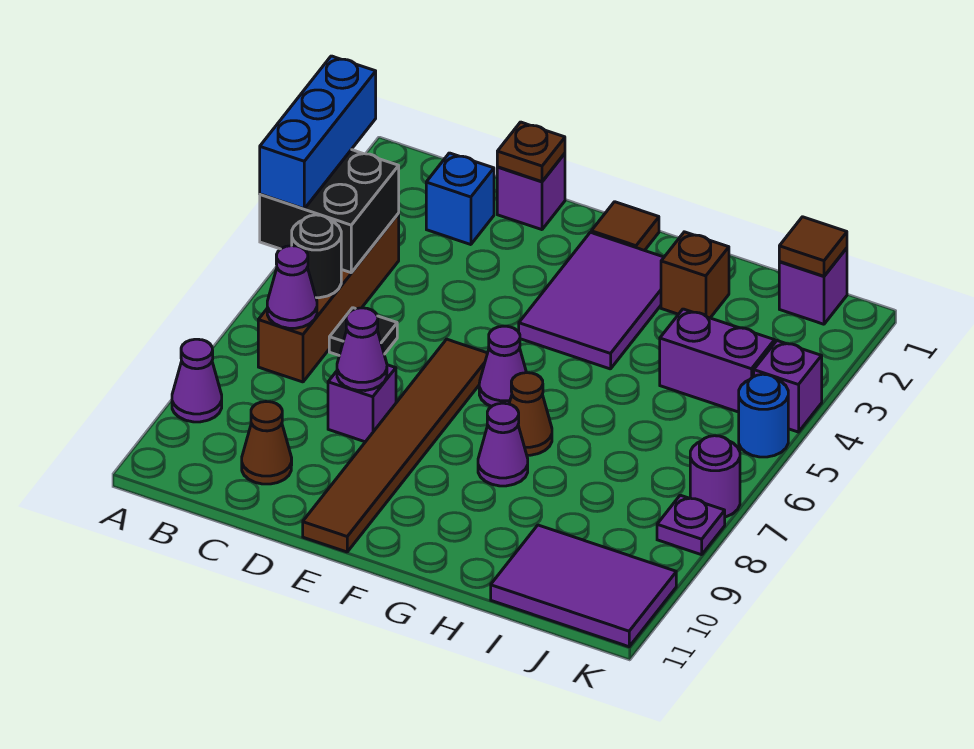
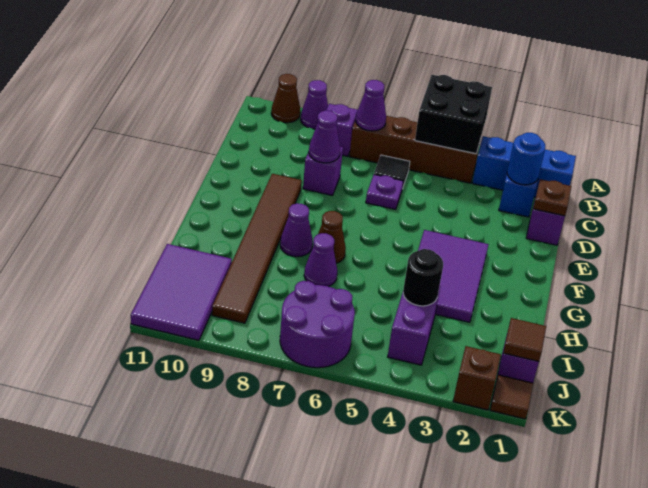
blue brick A3:A5 level 3 -> blue brick B1:B3 level 1
black round brick B6 level 2 -> black round brick I4 level 2
brown cone C10 level 1 -> brown cone A10 level 1
brown tile E6:E11 level 1 -> brown tile E9:J9 level 1
brown tile F1 level 1 -> brown tile K1 level 1
purple tile F2:G4 level 1 -> purple tile F3:H4 level 1
purple cone F6 level 1 -> purple cone H7 level 1
brown brick H2 level 1 -> brown brick K2 level 1
purple brick K4 level 1 -> purple brick B8 level 1
blue round brick K5 level 1 -> blue round brick C2 level 2
purple round brick K7 level 1 -> purple round brick J6:K7 level 1
purple plate K8 level 1 -> purple plate D6 level 1

